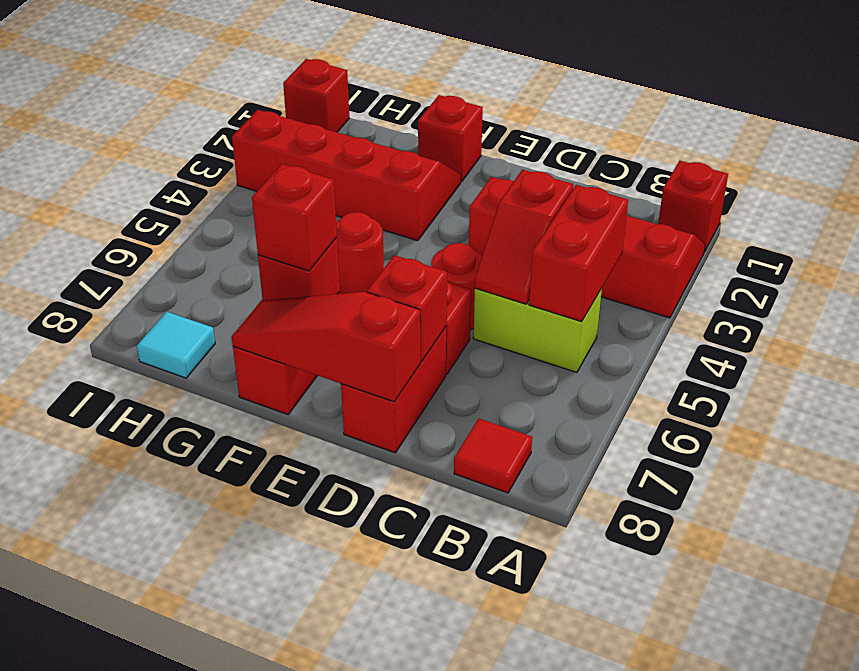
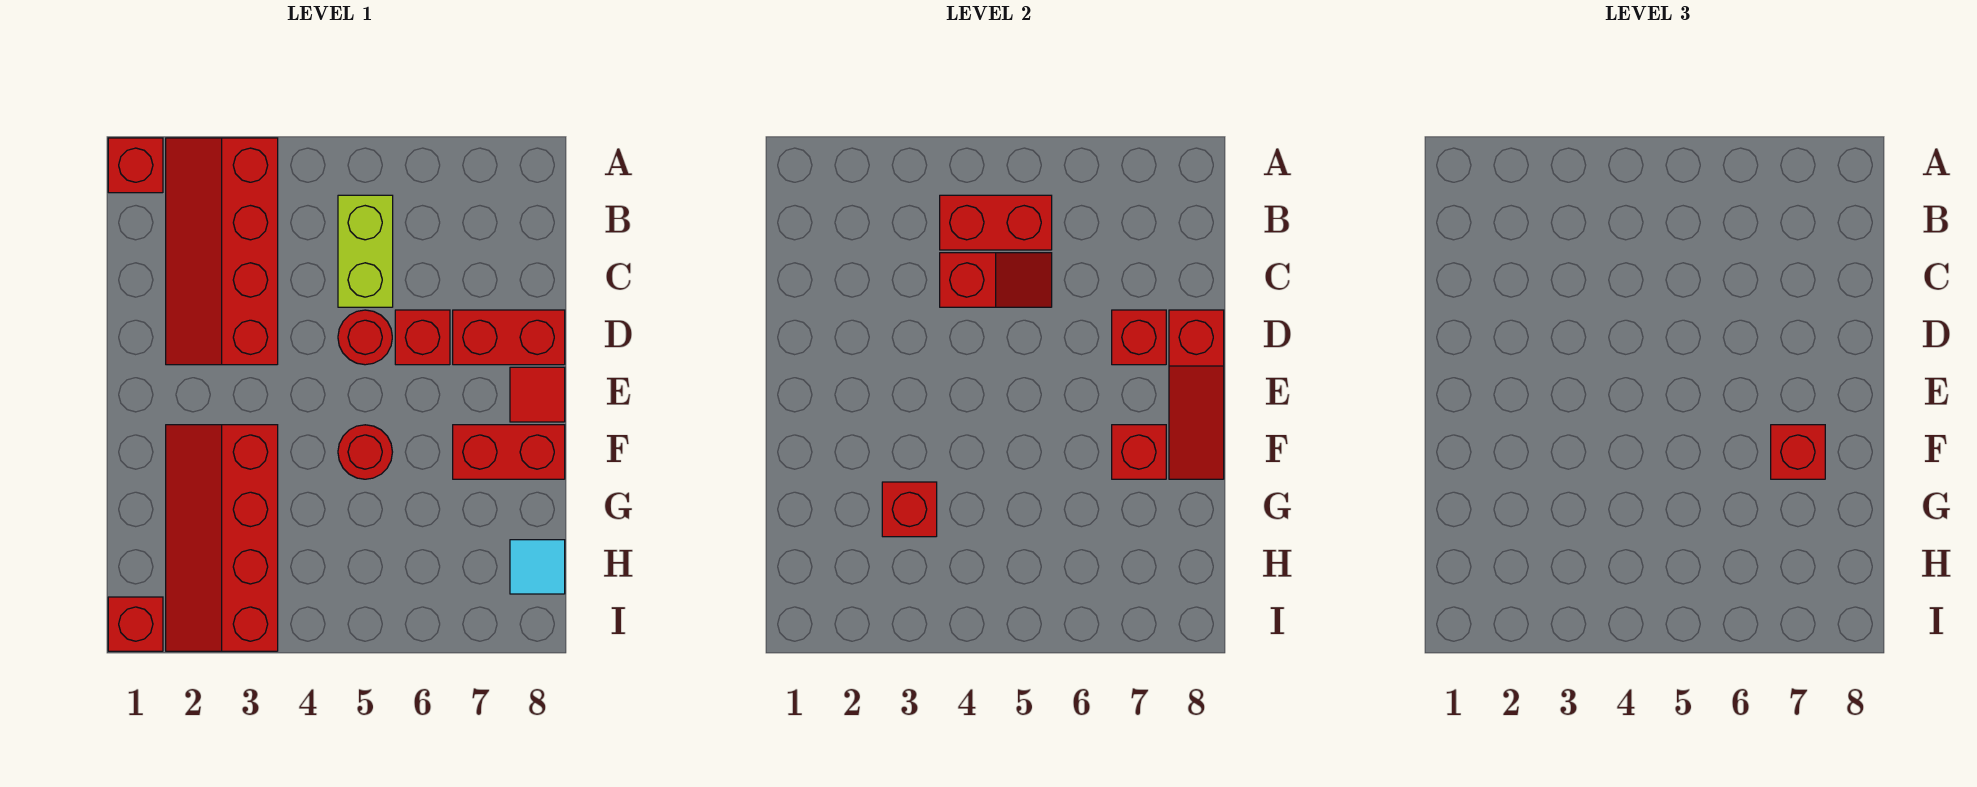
red tile B8 level 1 -> red tile E8 level 1
red brick F1 level 1 -> red brick G3 level 2

